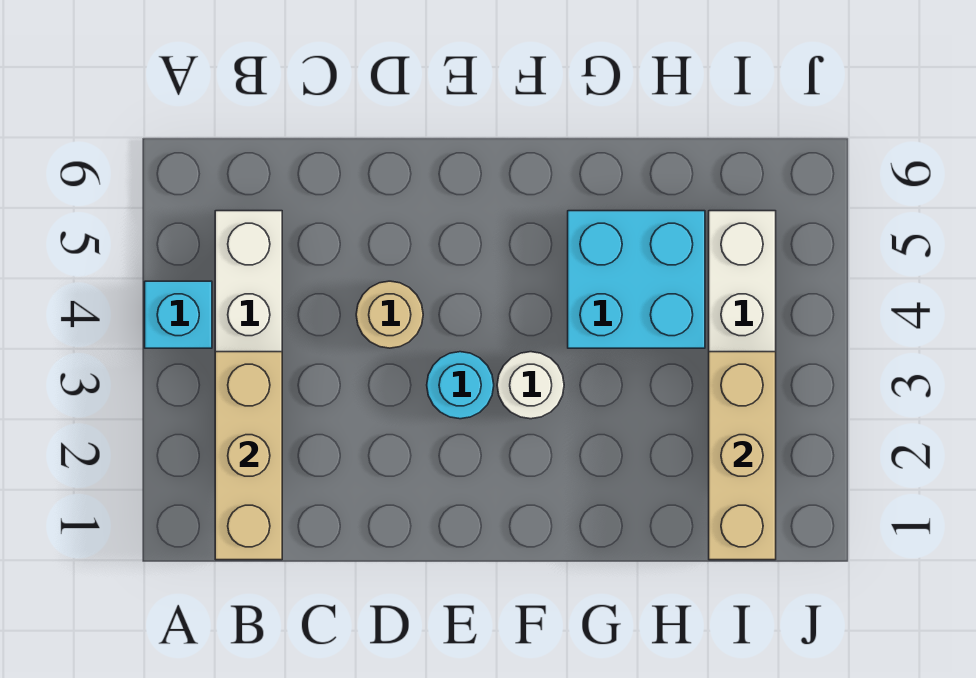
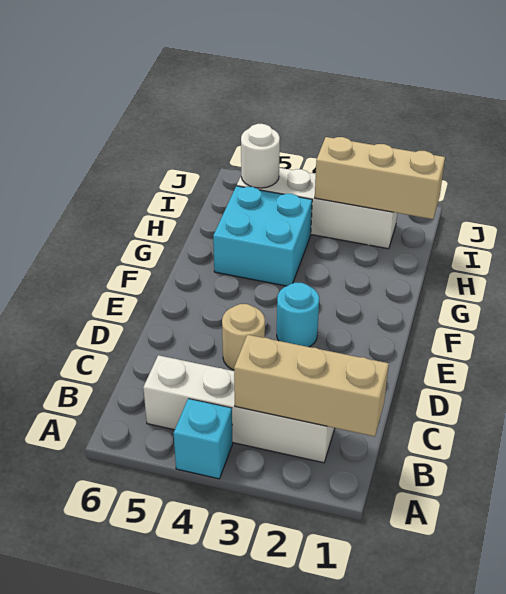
white round brick F3 level 1 -> white round brick I5 level 2

